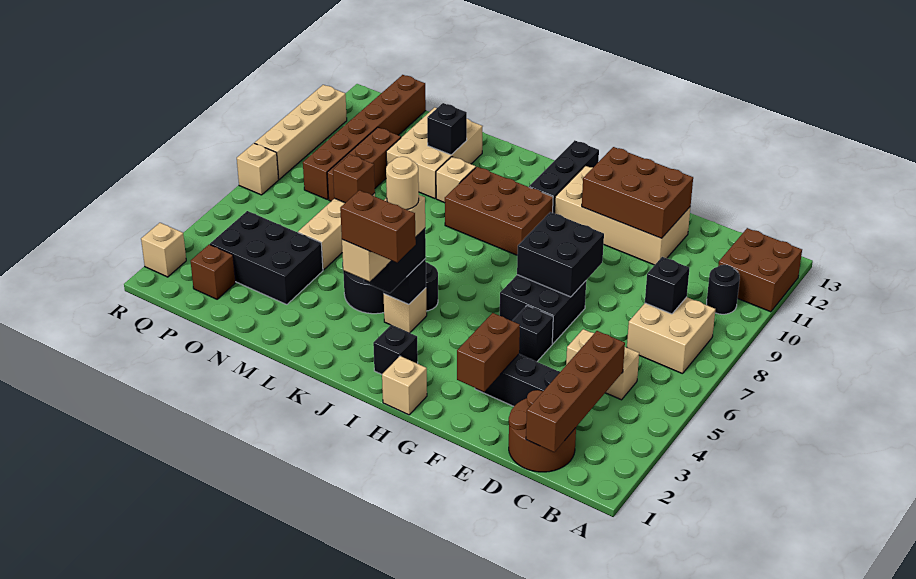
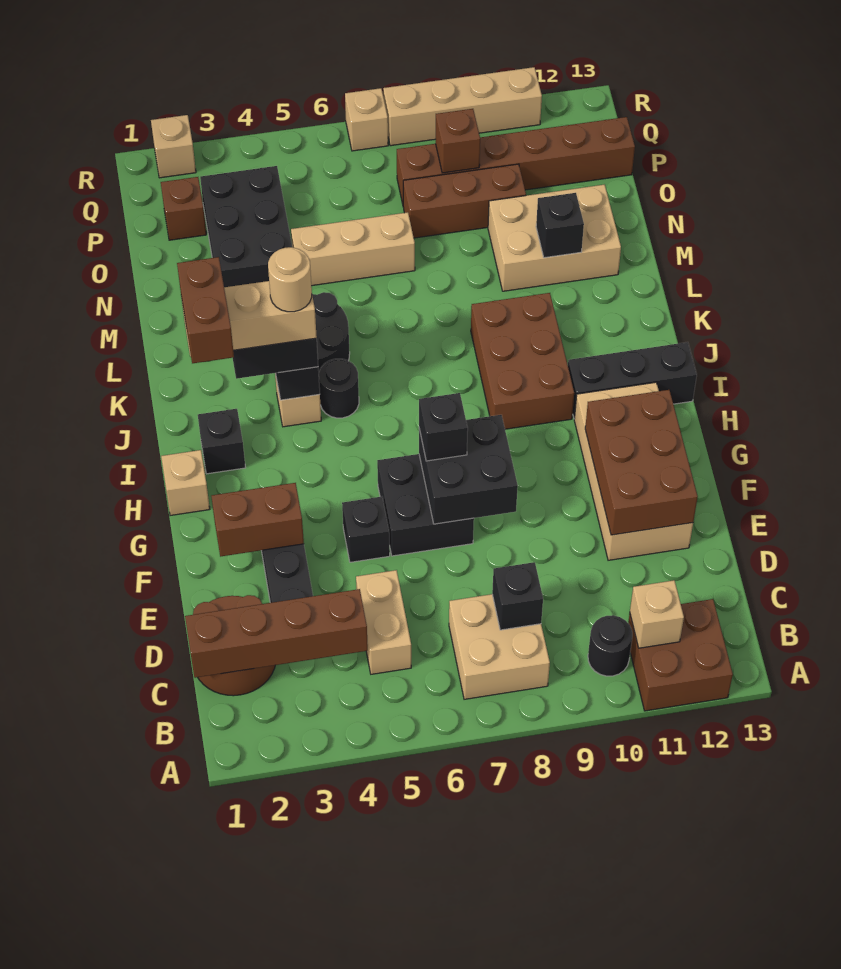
none -> black brick G7 level 3
tan brick L10 level 1 -> tan brick B11 level 2
brown brick N7 level 2 -> brown brick P9 level 2

